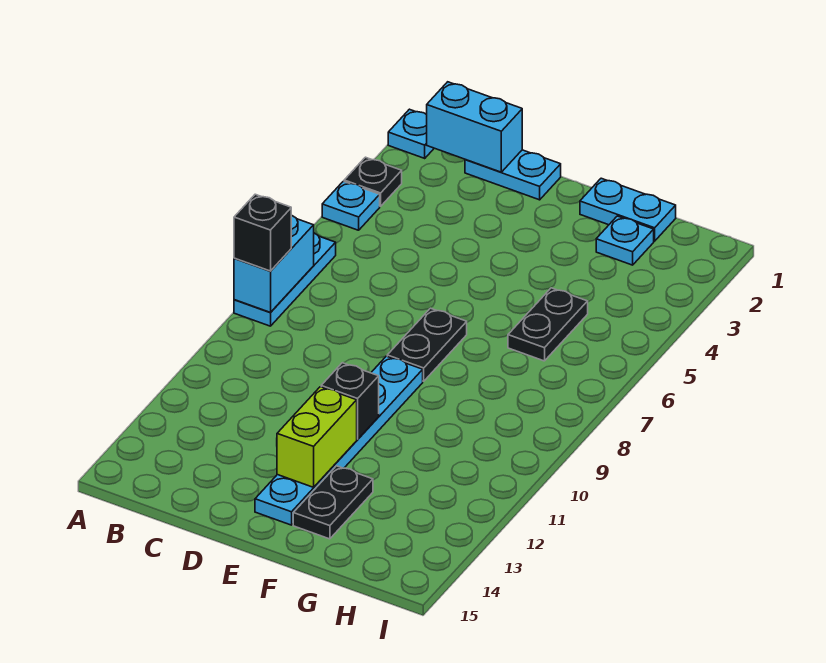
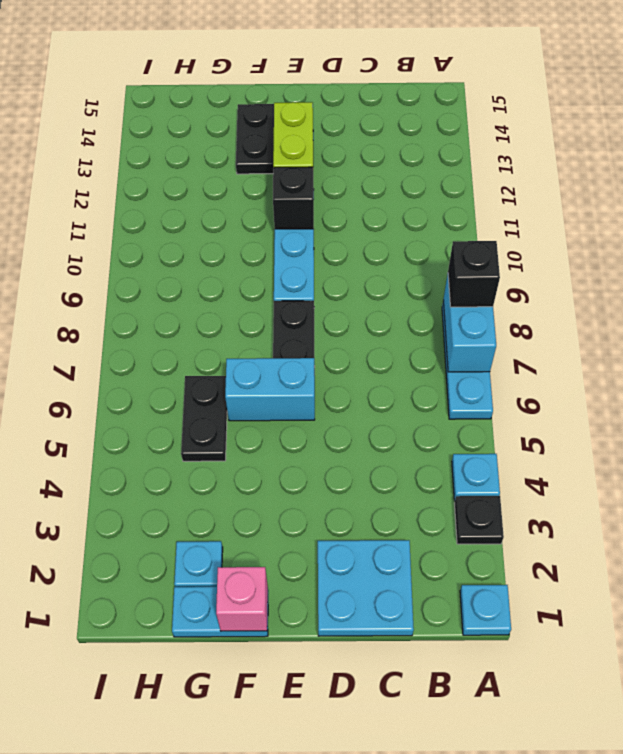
cyan brick B1:C1 level 2 -> cyan brick E6:F6 level 1
cyan plate C1:D1 level 1 -> cyan plate C1:D2 level 1
none -> pink brick F1 level 2

